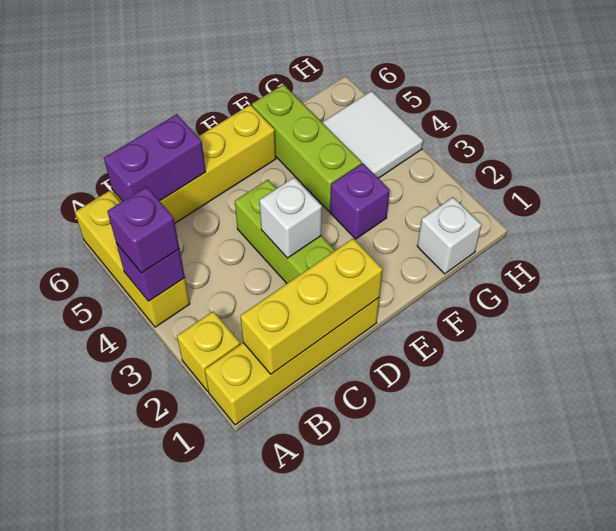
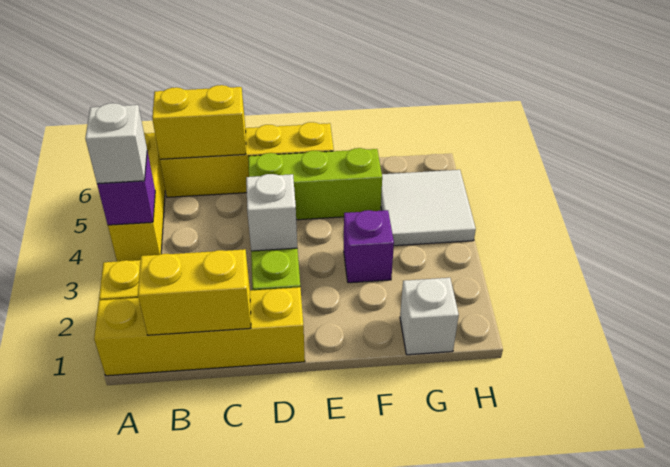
purple brick A4 level 3 -> white brick A4 level 3
yellow brick B1:D1 level 2 -> yellow brick B1:C1 level 2
purple brick B6:C6 level 2 -> yellow brick B6:C6 level 2
lime brick F4:F6 level 1 -> lime brick D5:F5 level 1

